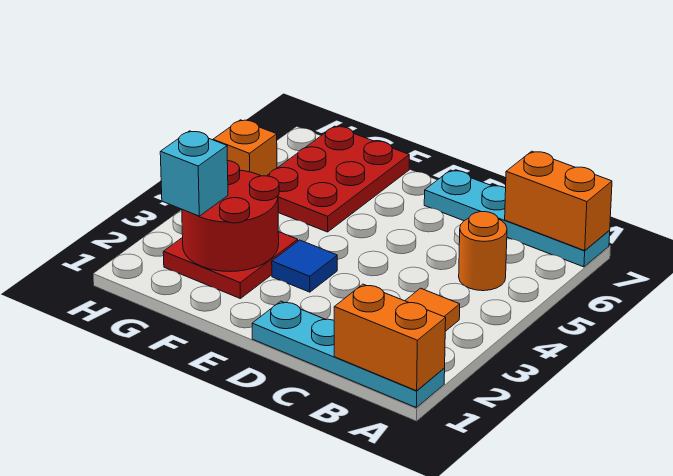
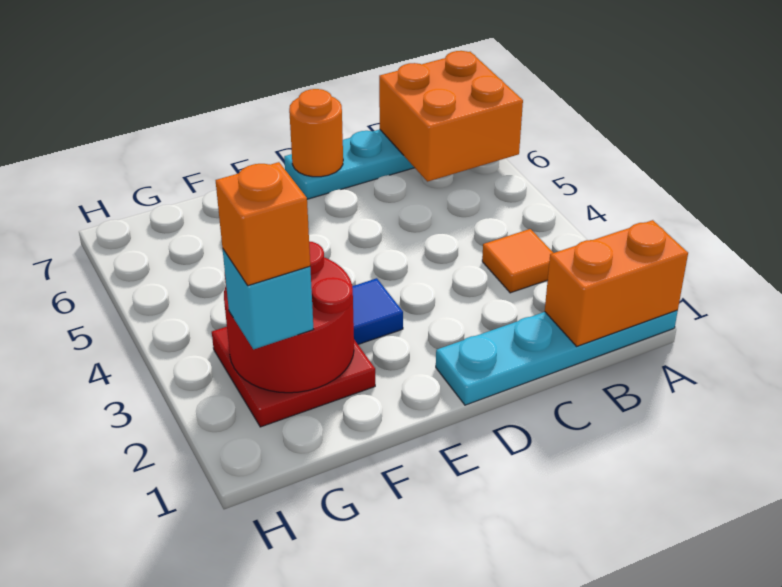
orange brick A7:B7 level 2 -> orange brick A6:B7 level 2
orange round brick B5 level 1 -> orange round brick D7 level 2
red plate F5:G7 level 1 -> none
orange brick H5 level 1 -> orange brick G2 level 4

